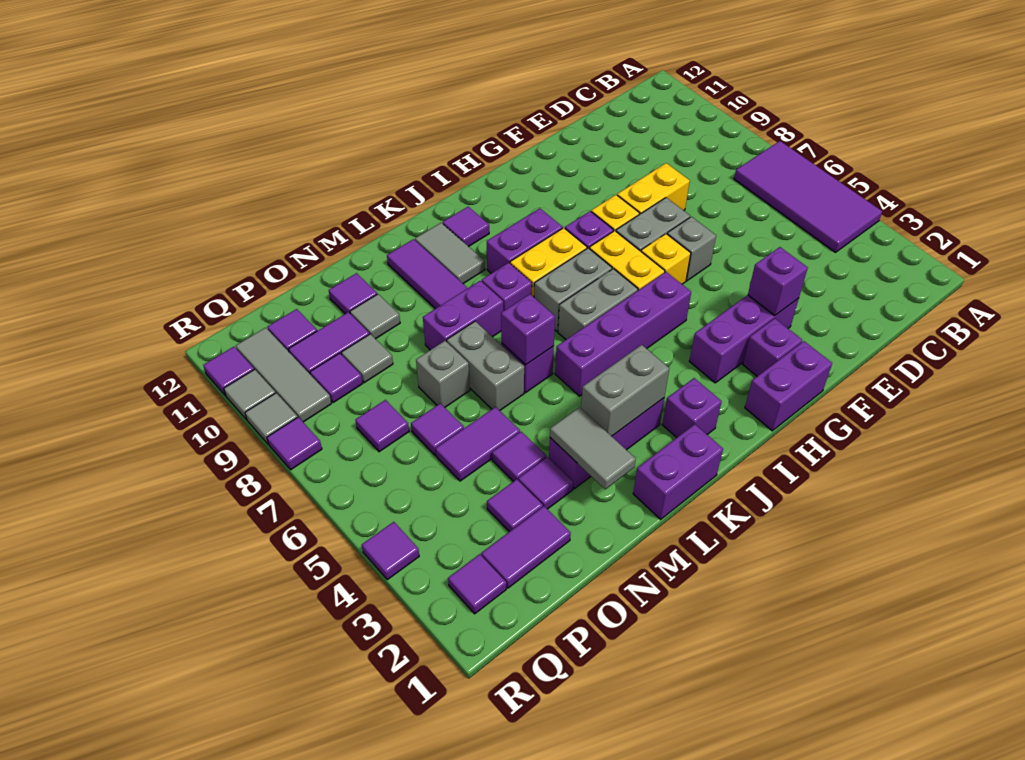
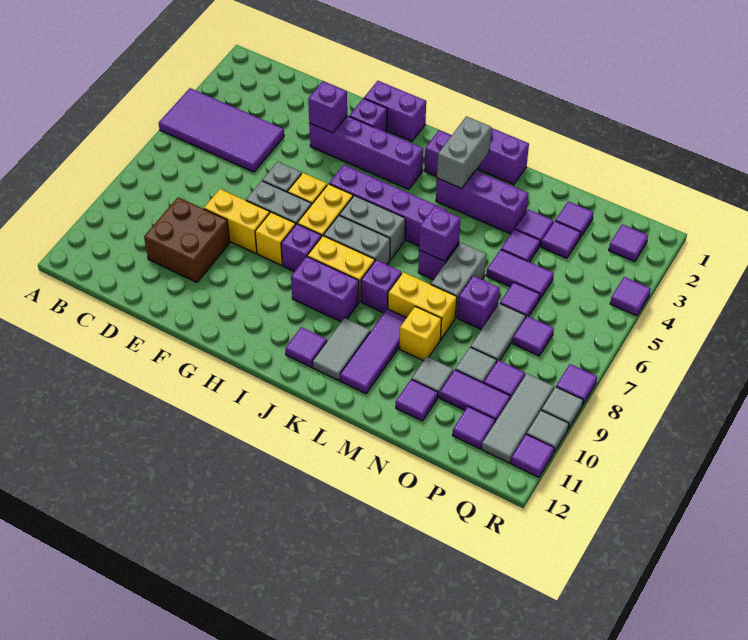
purple tile A4:B7 level 1 -> purple tile A4:D5 level 1
none -> brown brick D9:E10 level 1
purple brick F3:H3 level 1 -> purple brick F3:I3 level 1
grey brick K3:L3 level 2 -> grey brick K2:K3 level 2
purple brick L8:M8 level 1 -> yellow brick L8:M8 level 1
grey tile M2:M3 level 2 -> grey tile O7:O8 level 1
none -> yellow brick M9 level 1
grey brick N7 level 1 -> purple brick N7 level 1
purple tile O2:P2 level 1 -> purple tile O2 level 1

